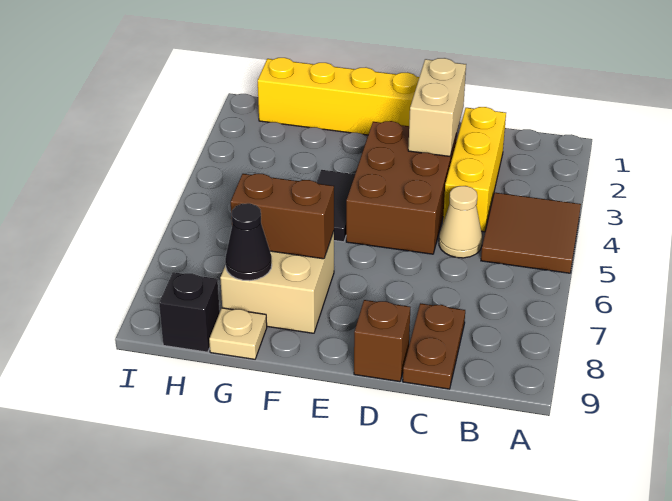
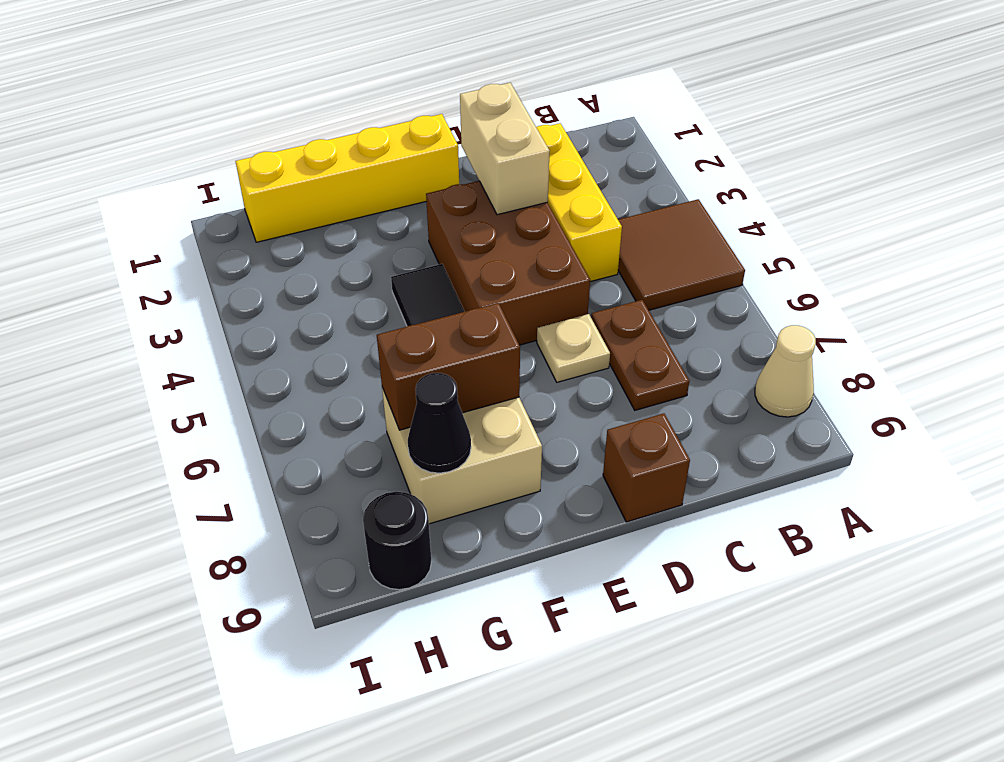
tan cone C5 level 1 -> tan cone A8 level 1
brown plate C8:C9 level 1 -> brown plate C6:C7 level 1
tan plate G9 level 1 -> tan plate D6 level 1
black brick H9 level 1 -> black round brick H9 level 1

